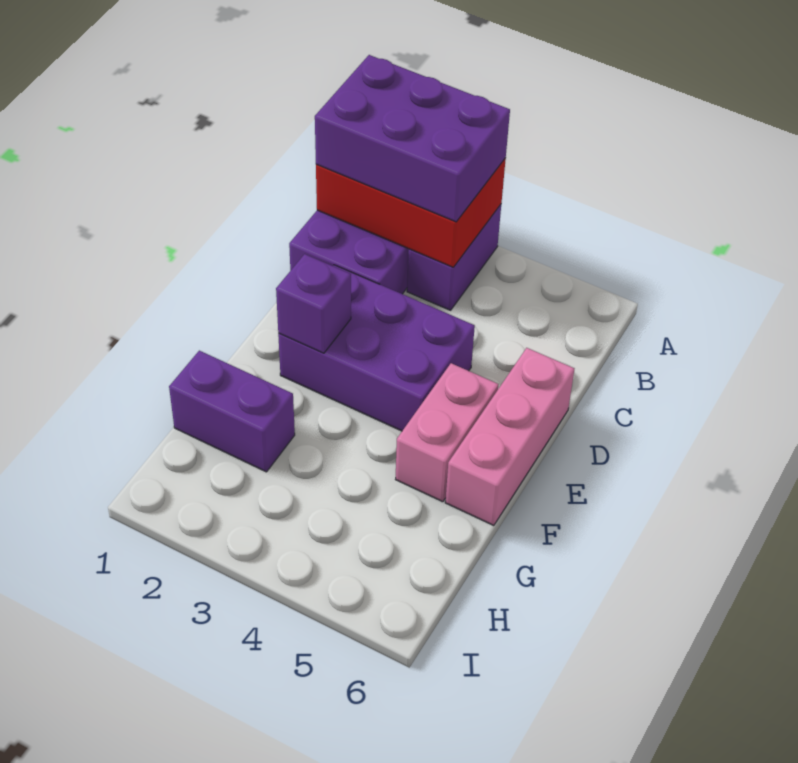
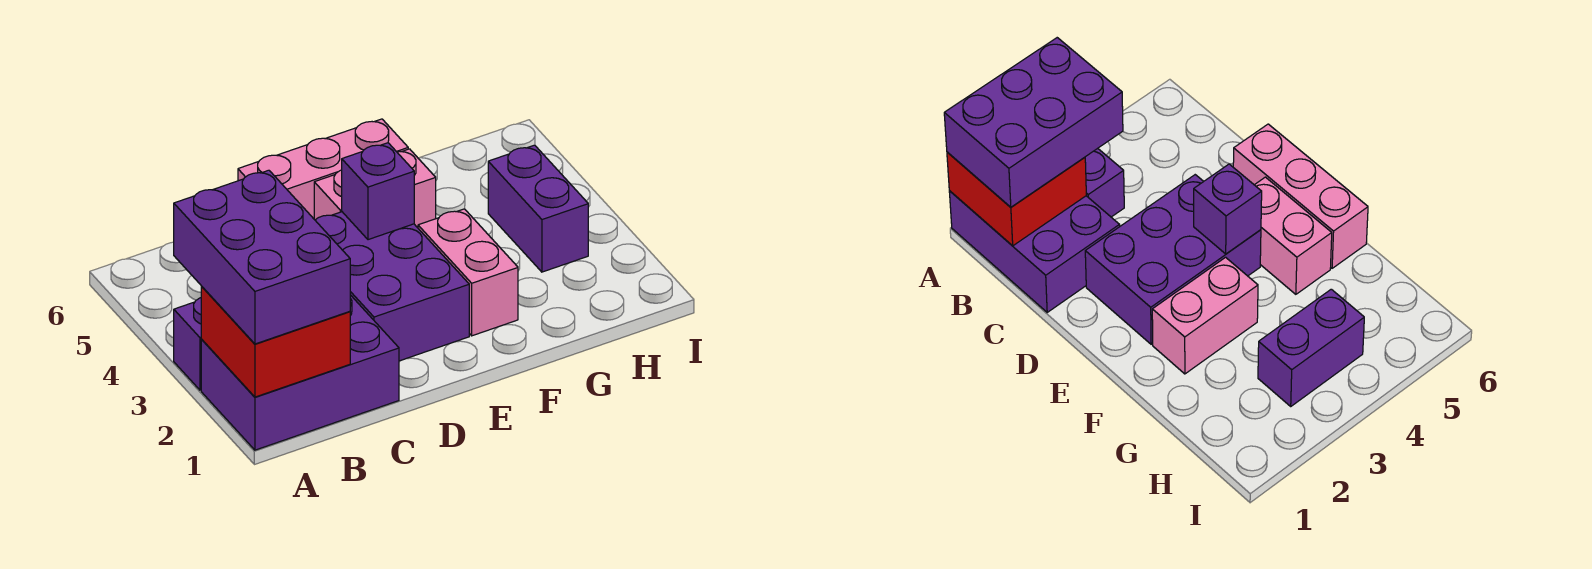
red brick A1:B3 level 2 -> red brick A1:B2 level 2
purple brick E2 level 2 -> purple brick E4 level 2
none -> pink brick F2:F3 level 1
purple brick G1:G2 level 1 -> purple brick H3:H4 level 1

